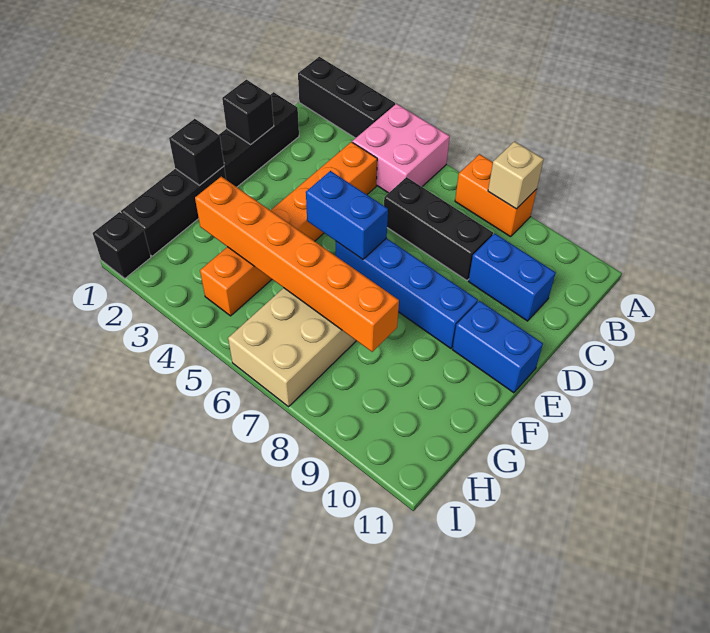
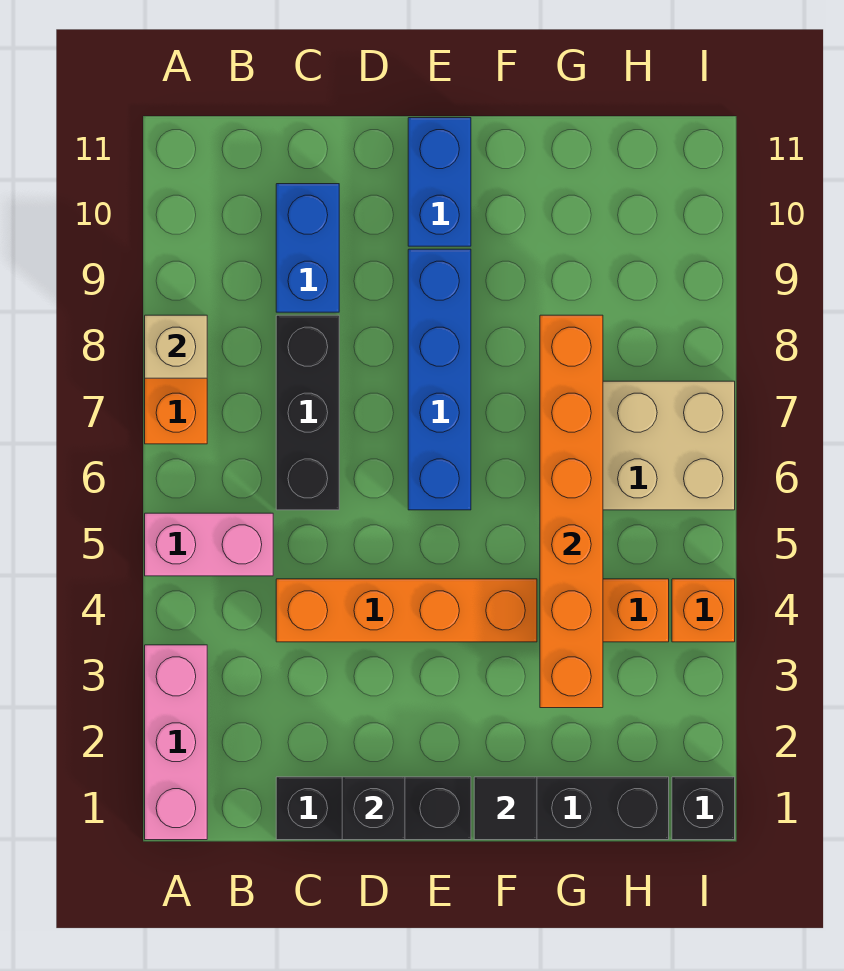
black brick A1:A3 level 1 -> pink brick A1:A3 level 1
pink brick A4:B5 level 1 -> pink brick A5:B5 level 1
blue brick E5:E6 level 2 -> none
black brick F1 level 2 -> black tile F1 level 2
none -> orange brick I4 level 1

